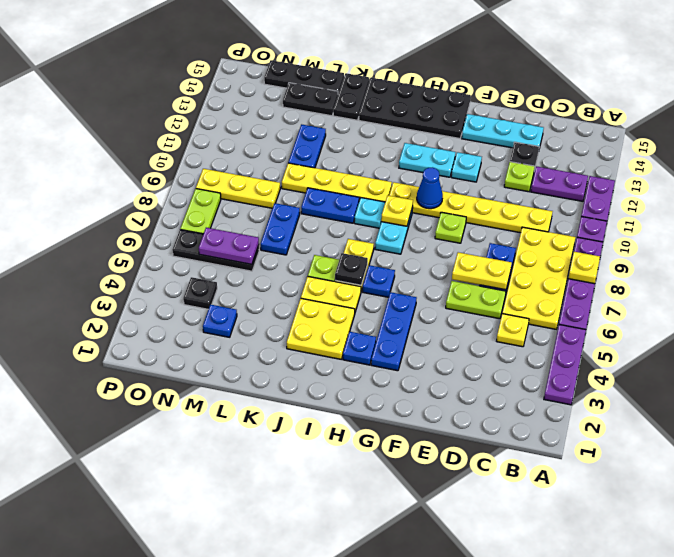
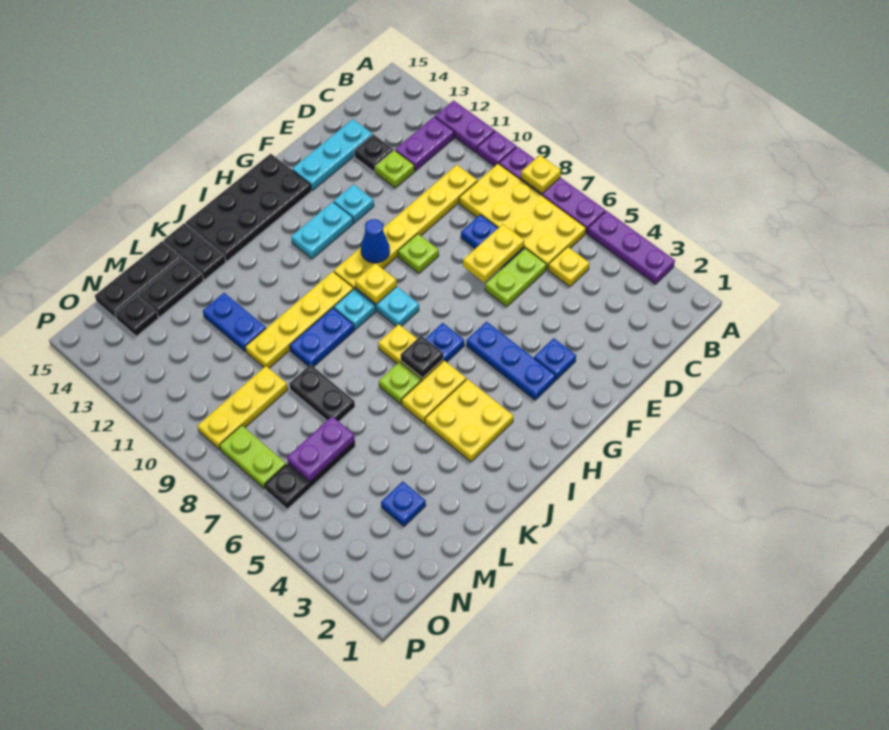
blue plate H3 level 1 -> blue plate F3 level 1
blue plate L7:L8 level 1 -> black plate L7:L8 level 1
black plate N4 level 1 -> black plate N14 level 1

